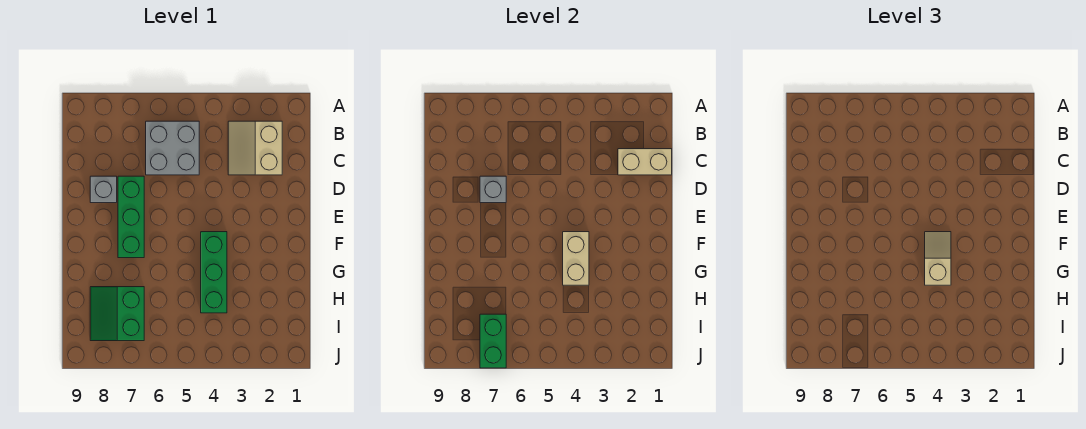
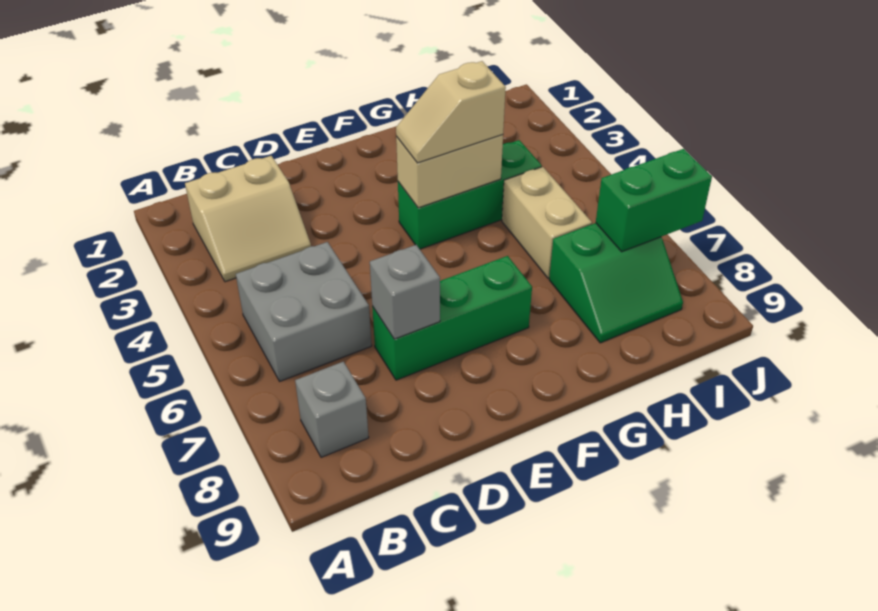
tan brick C1:C2 level 2 -> tan brick H5:H6 level 1
grey brick D8 level 1 -> grey brick B8 level 1

